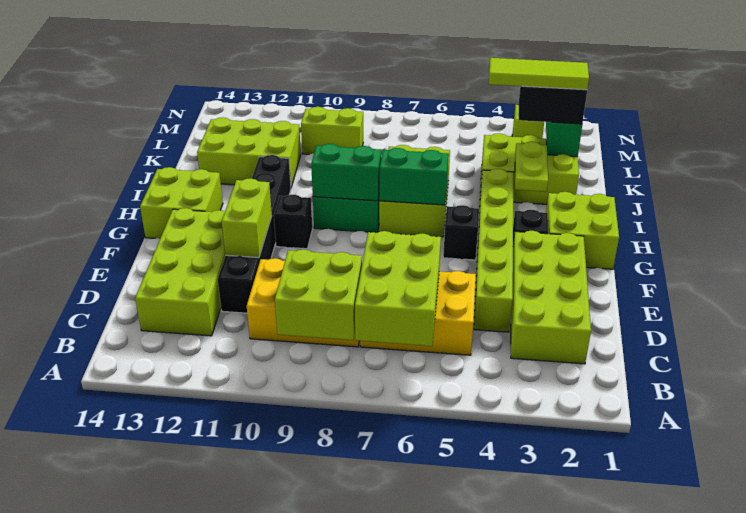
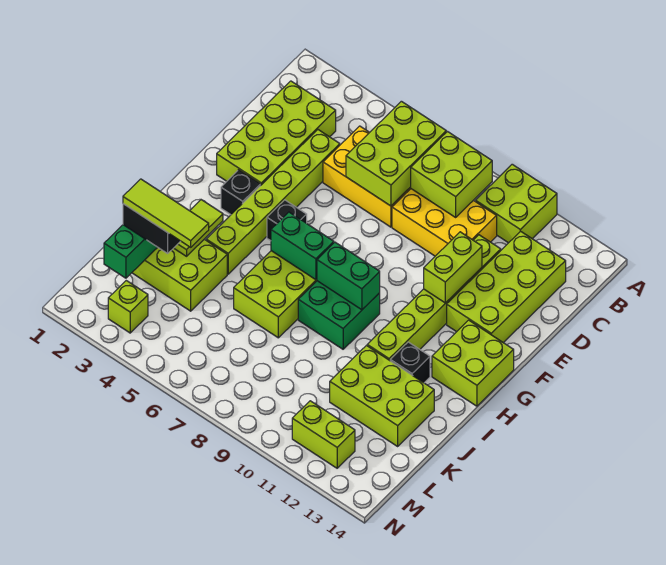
black brick D11:I11 level 1 -> lime brick D11:I11 level 1
lime brick G1:H2 level 1 -> lime brick A10:B11 level 1
black brick G10 level 1 -> black brick I12 level 1
lime plate I3:J3 level 2 -> lime tile I3:J3 level 2
lime brick L9:L10 level 1 -> lime brick M11:M12 level 1

